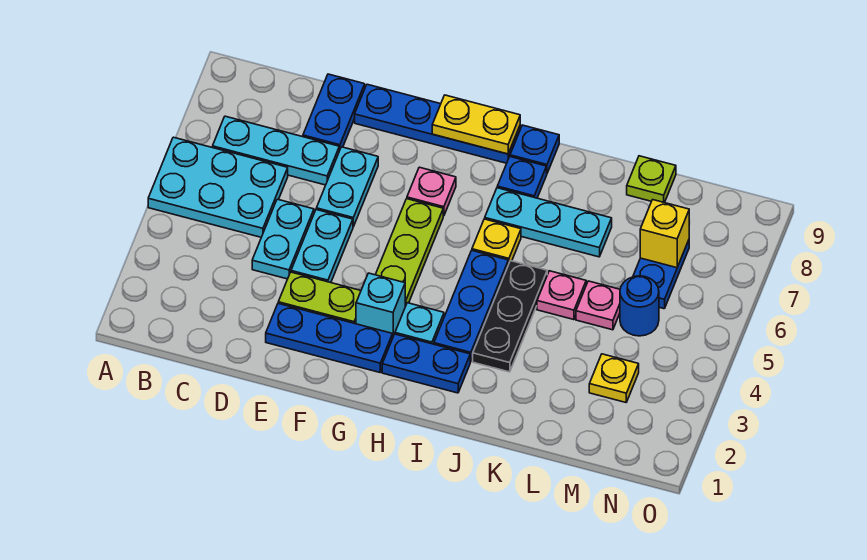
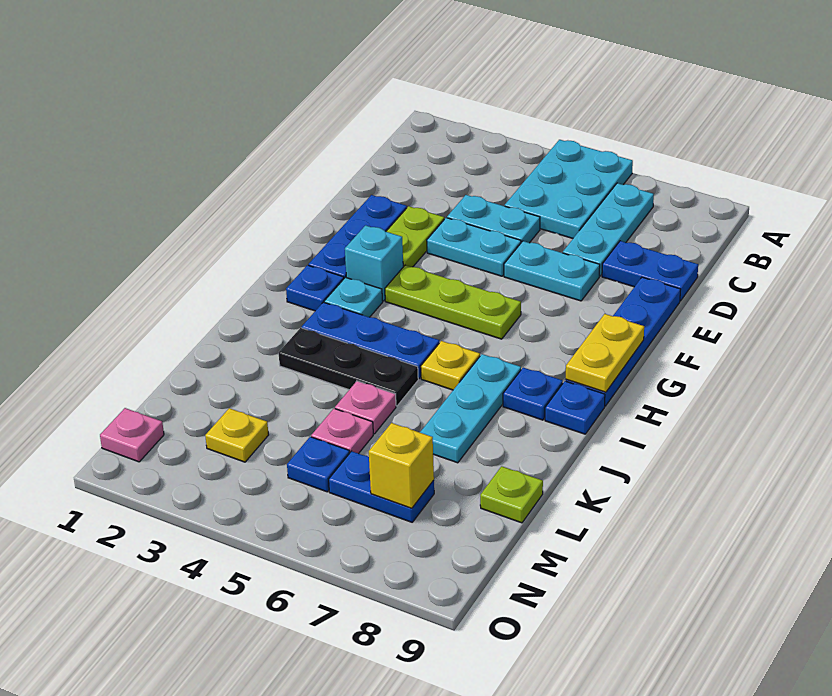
pink plate G7 level 1 -> pink plate N1 level 1
blue plate H2:I2 level 1 -> blue plate H2 level 1
blue round brick M5 level 1 -> blue plate M5 level 1

